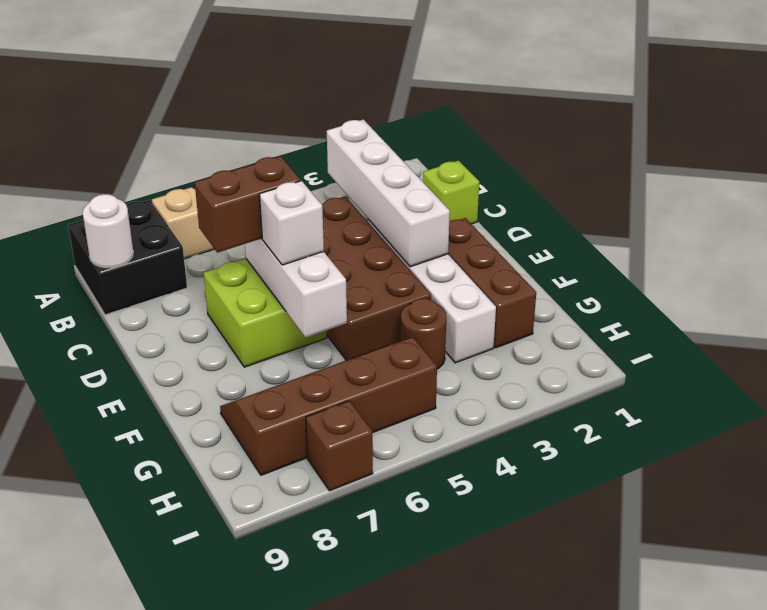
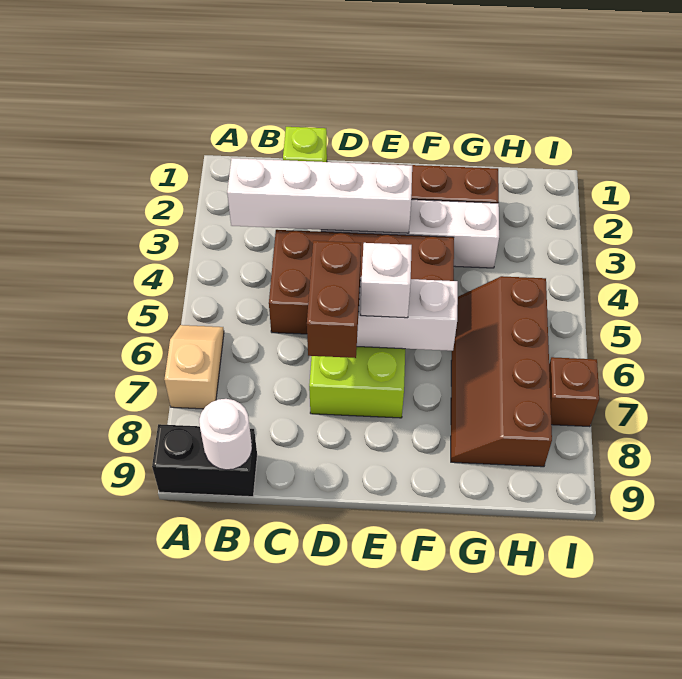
black brick A8:B9 level 1 -> black brick A9:B9 level 1
brown round brick G4 level 1 -> none

